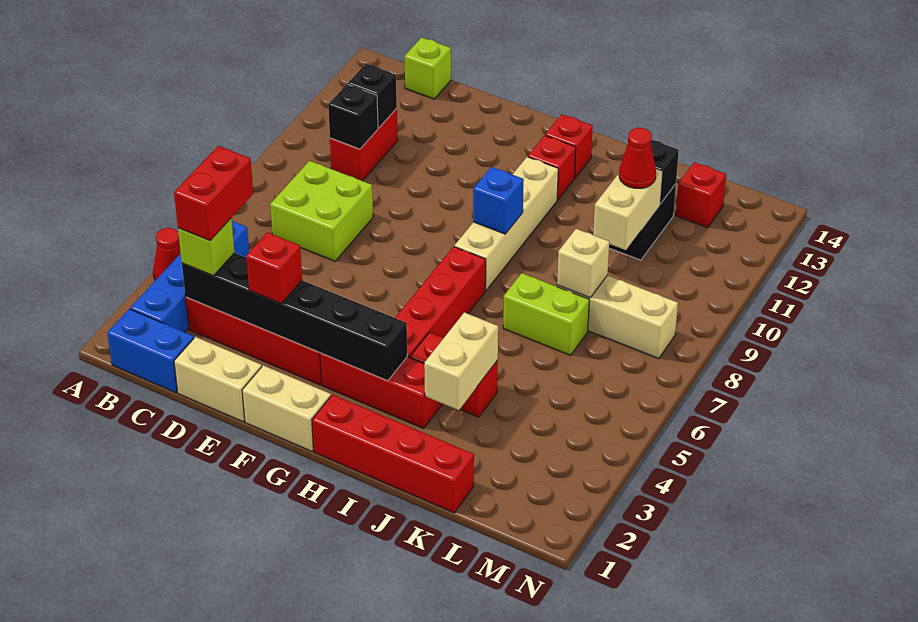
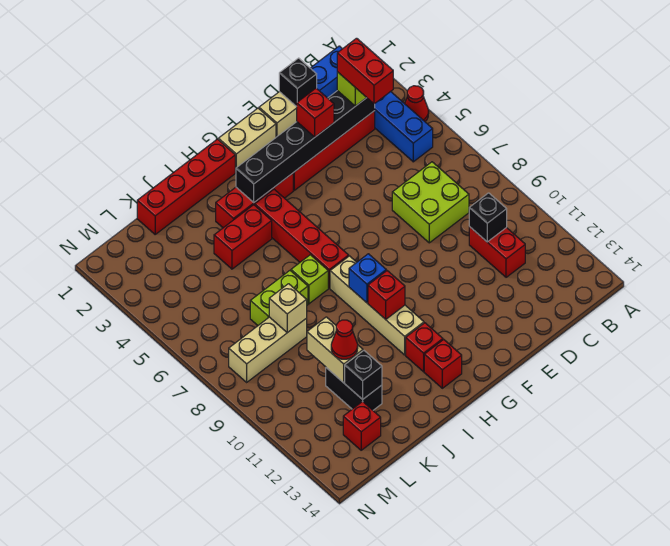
black brick C11 level 2 -> black brick D1 level 2
lime brick C14 level 1 -> lime brick I7 level 1
none -> red brick H10 level 2
tan brick J3:J4 level 2 -> none

